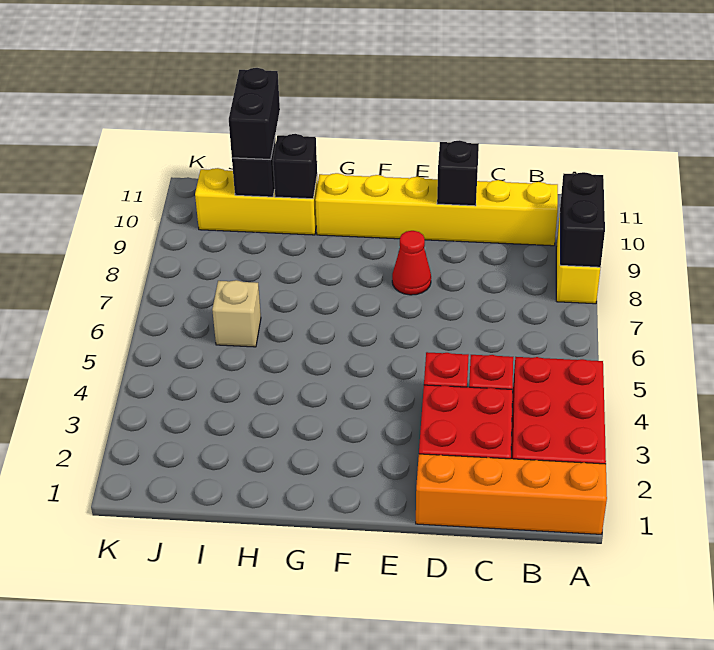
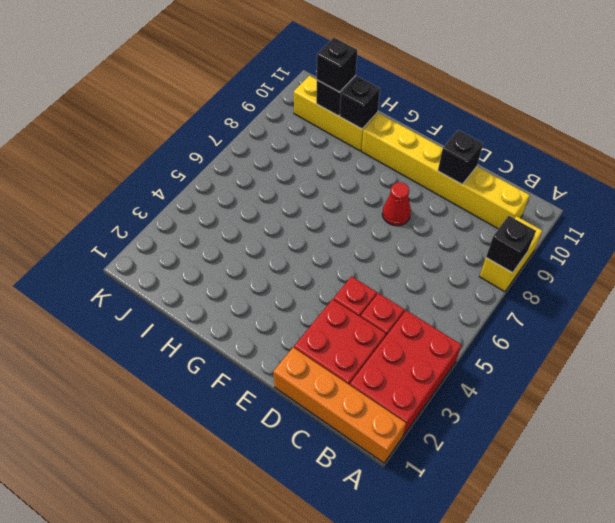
black brick A8:A9 level 2 -> black brick A8 level 2
tan brick I6 level 1 -> none
black brick I10:I11 level 3 -> black brick I10 level 3

